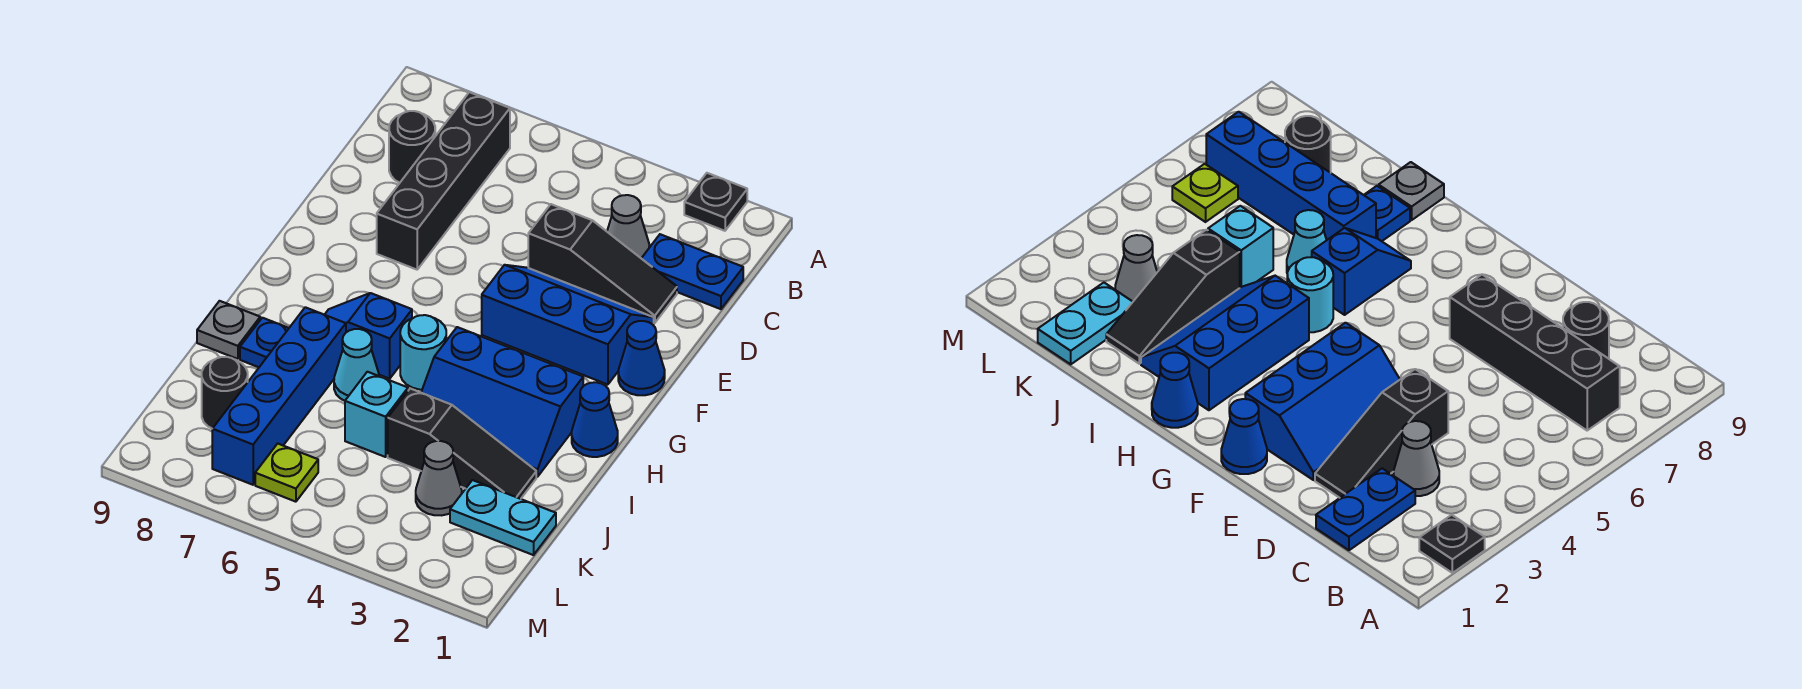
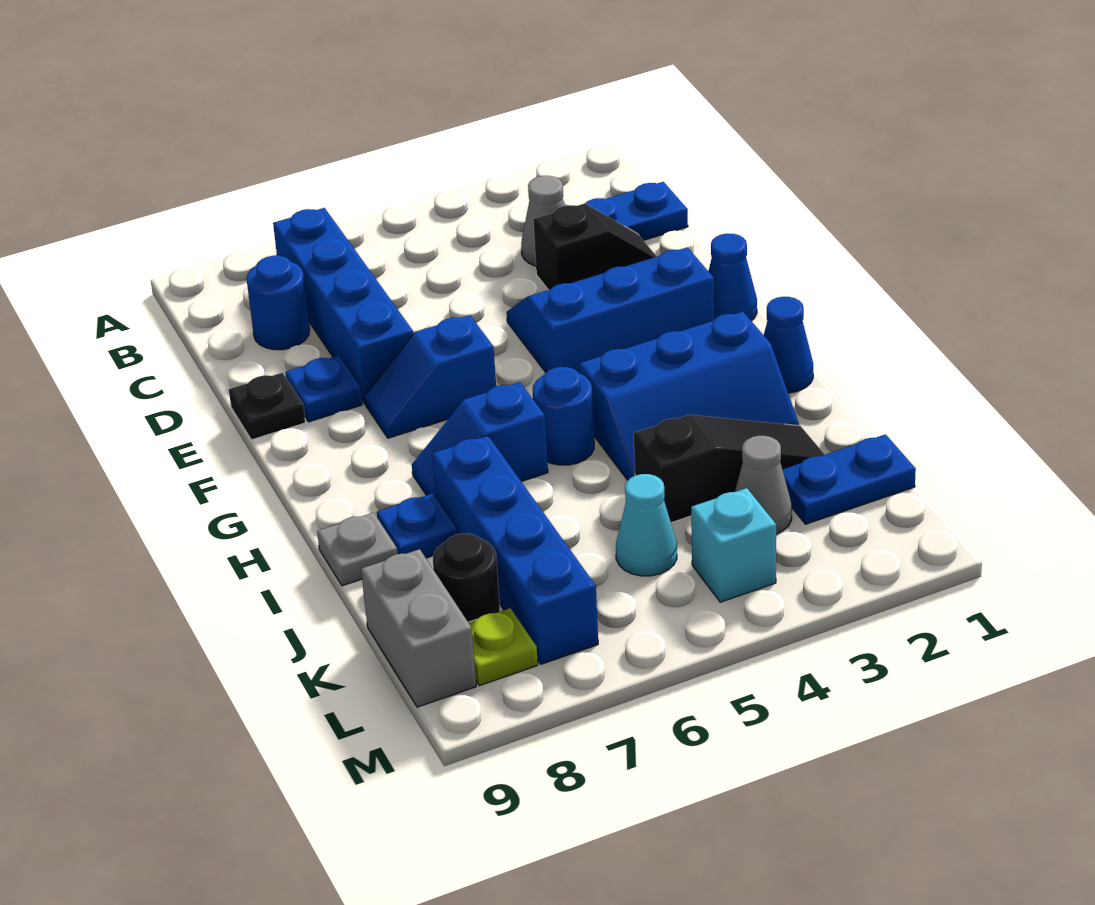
black plate A2 level 1 -> black plate E9 level 1
black brick B7:E7 level 1 -> blue brick B7:E7 level 1
black round brick C8 level 1 -> blue round brick C8 level 1
black slope D2:D4 level 1 top 4 -> black slope D2:D3 level 1 top 3
none -> blue plate E8 level 1
none -> blue slope F6:F7 level 1 top 6
cyan round brick H5 level 1 -> blue round brick H5 level 1
cyan cone I6 level 1 -> cyan cone K5 level 1
cyan brick J5 level 1 -> cyan brick L4 level 1
cyan plate K1:K2 level 1 -> blue plate K1:K2 level 1
none -> grey brick K9:L9 level 1
lime plate L6 level 1 -> lime plate L8 level 1

